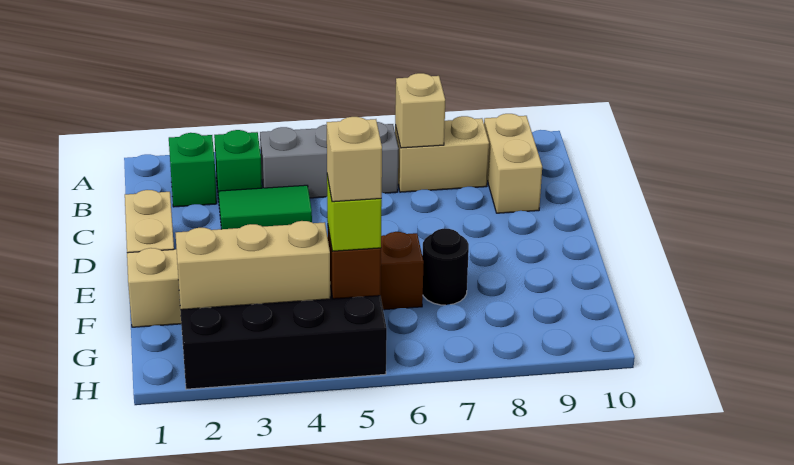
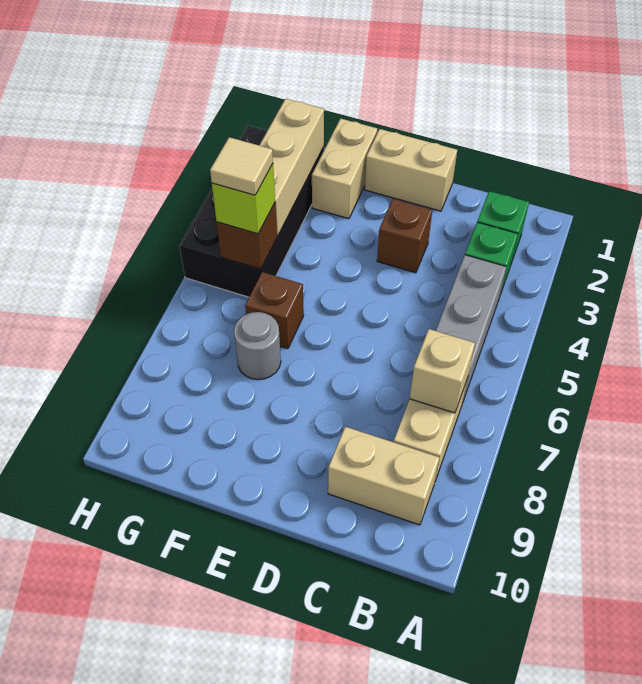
green tile C3:C4 level 1 -> none
none -> brown brick D3 level 1
black round brick F7 level 1 -> grey round brick F7 level 1
tan brick G5 level 4 -> tan tile G5 level 4

